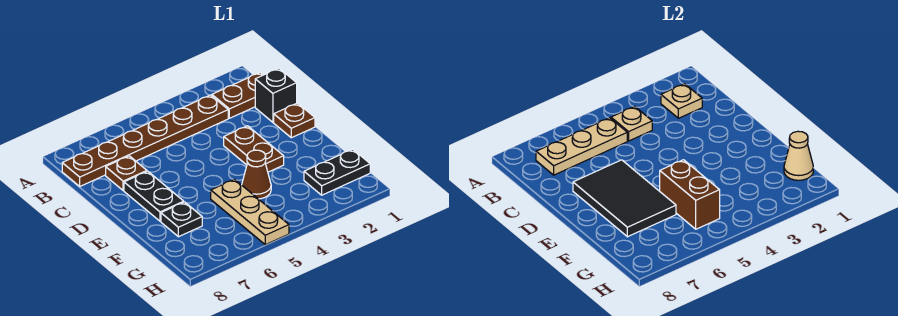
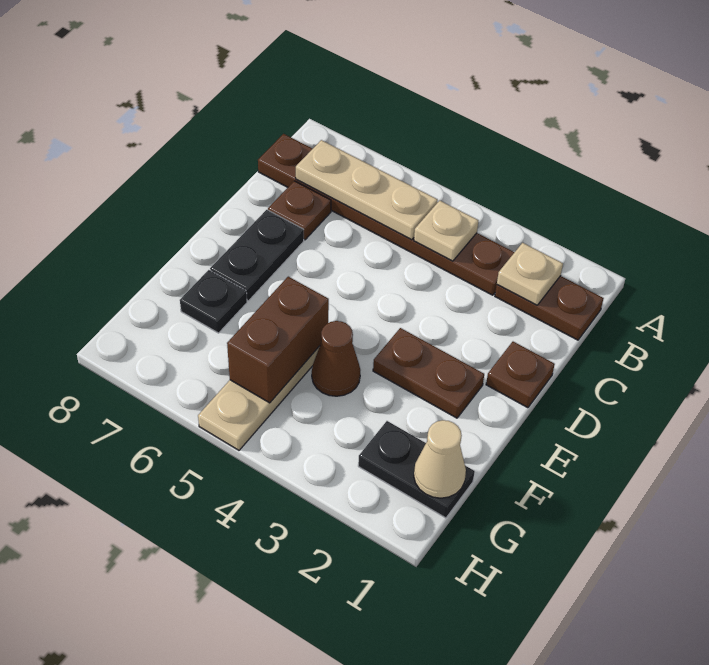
black brick C1 level 1 -> none
brown plate D3:E3 level 1 -> brown plate E2:E3 level 1
black tile D6:F7 level 2 -> none

